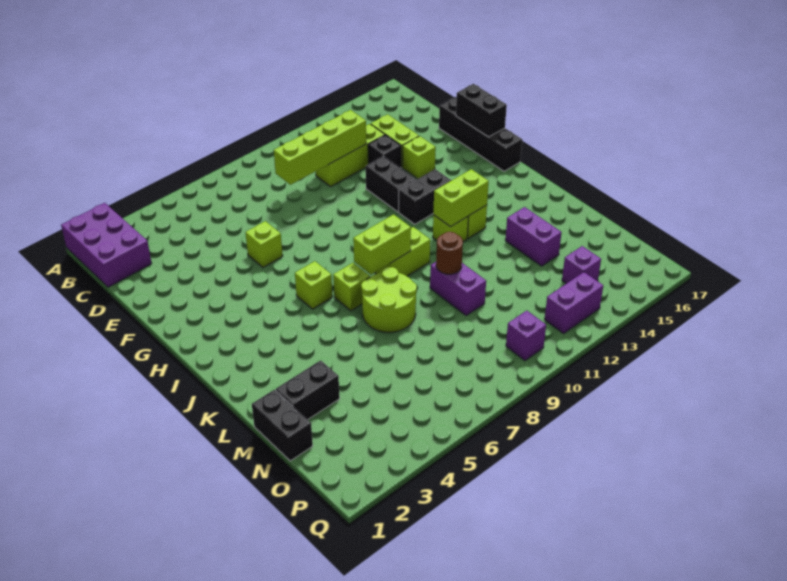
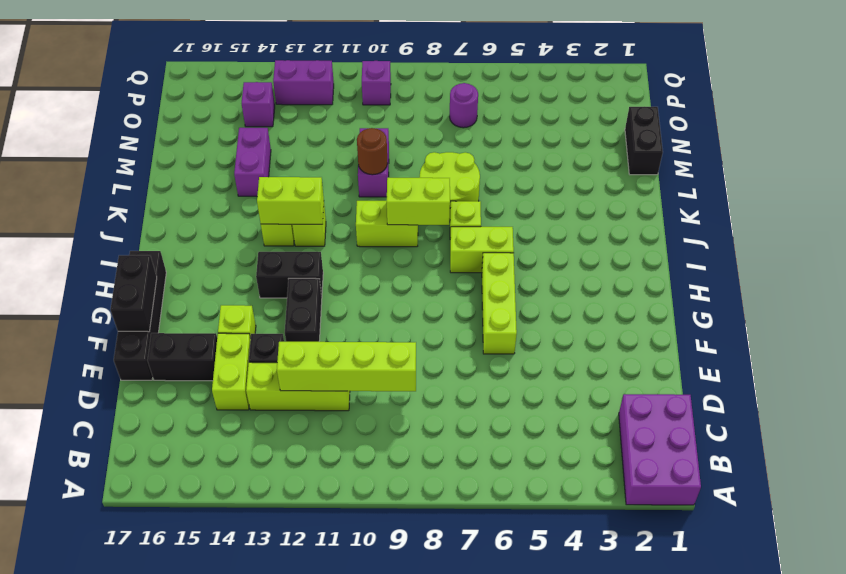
lime brick F6 level 1 -> lime brick F6:H6 level 1
lime brick I6 level 1 -> lime brick I6:I7 level 1
black brick M2:M3 level 1 -> black brick E15:E16 level 1
none -> purple round brick O7 level 1

